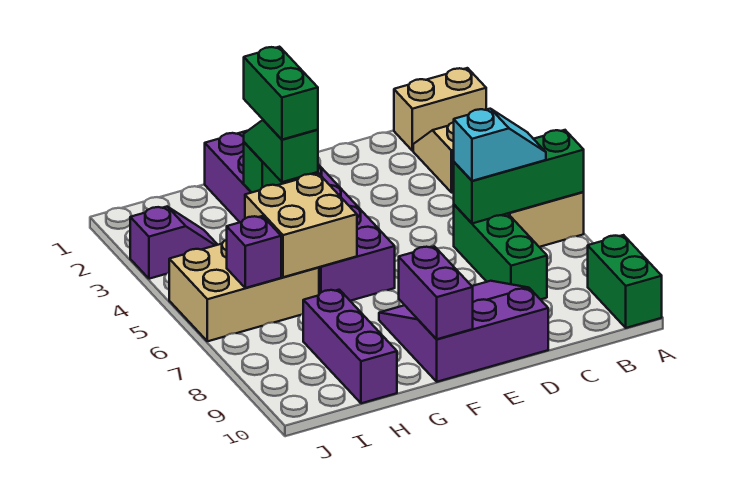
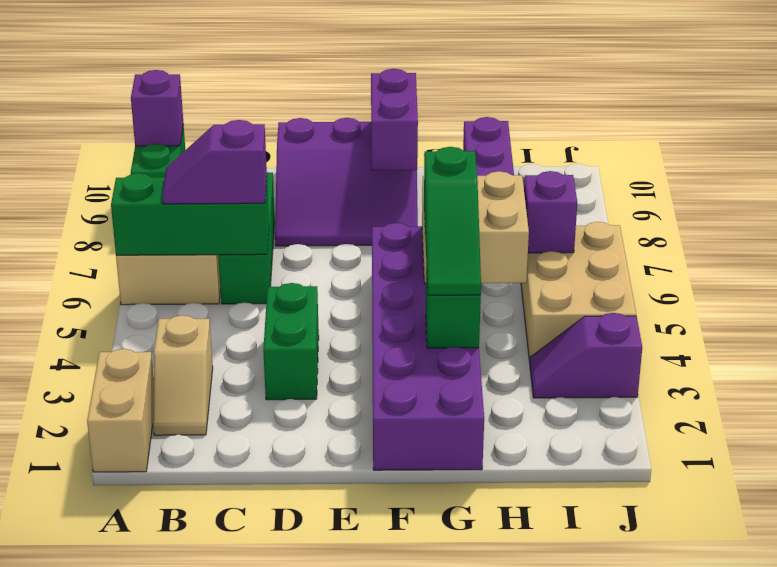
tan brick A1:B1 level 1 -> tan brick A1:A2 level 1
none -> purple brick A10 level 2
cyan slope B6:C6 level 3 top C -> purple slope B6:C6 level 3 top C
green slope G3:G4 level 3 top 4 -> green slope G3:G5 level 3 top 5
green brick G3:G4 level 4 -> green brick D3:D4 level 1
tan brick H5:J6 level 1 -> tan brick I4:J6 level 1

